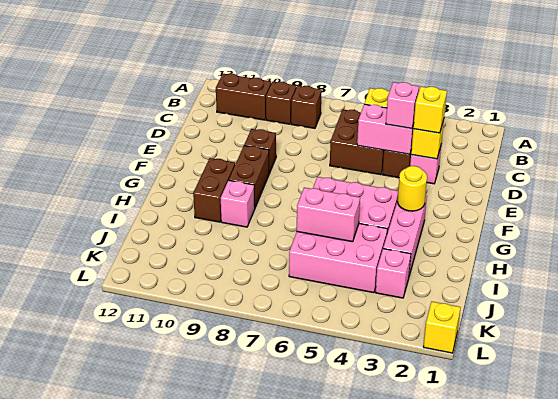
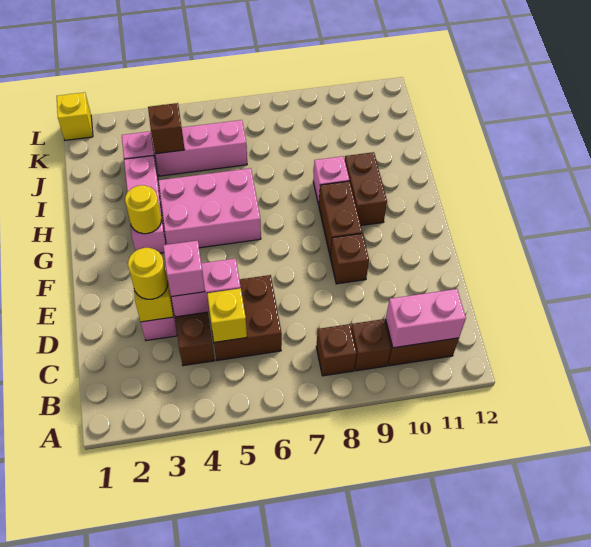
yellow brick D3 level 3 -> yellow round brick D3 level 3
pink brick I4:J6 level 1 -> pink brick J4:J6 level 1
pink brick I5:I6 level 2 -> pink brick B10:B11 level 2
none -> brown brick J4 level 2

